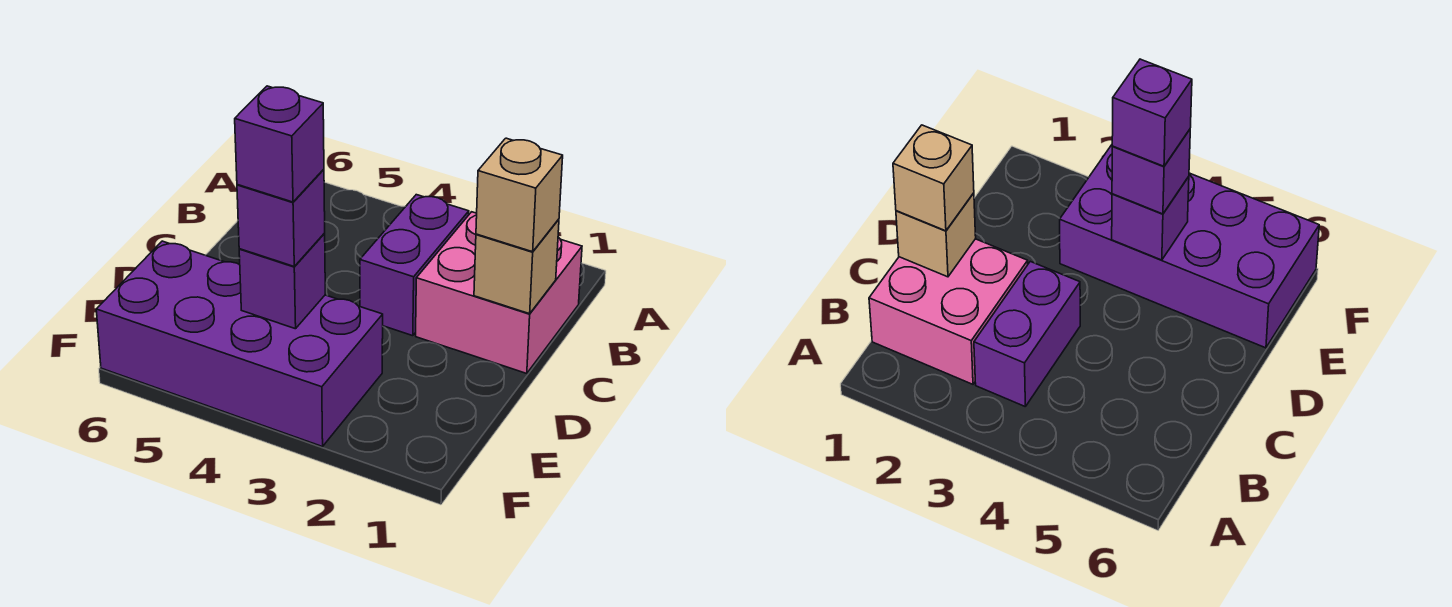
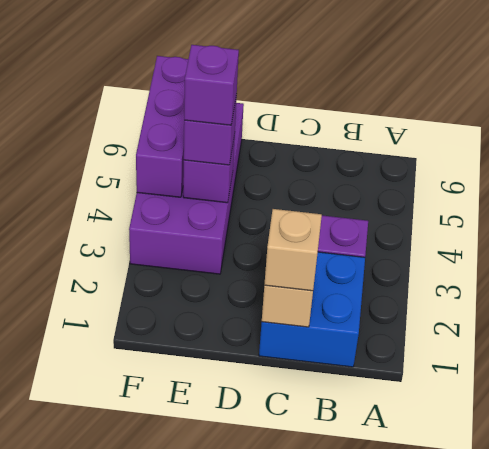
pink brick B1:C2 level 1 -> blue brick B1:C2 level 1
none -> purple brick F4:F6 level 2

